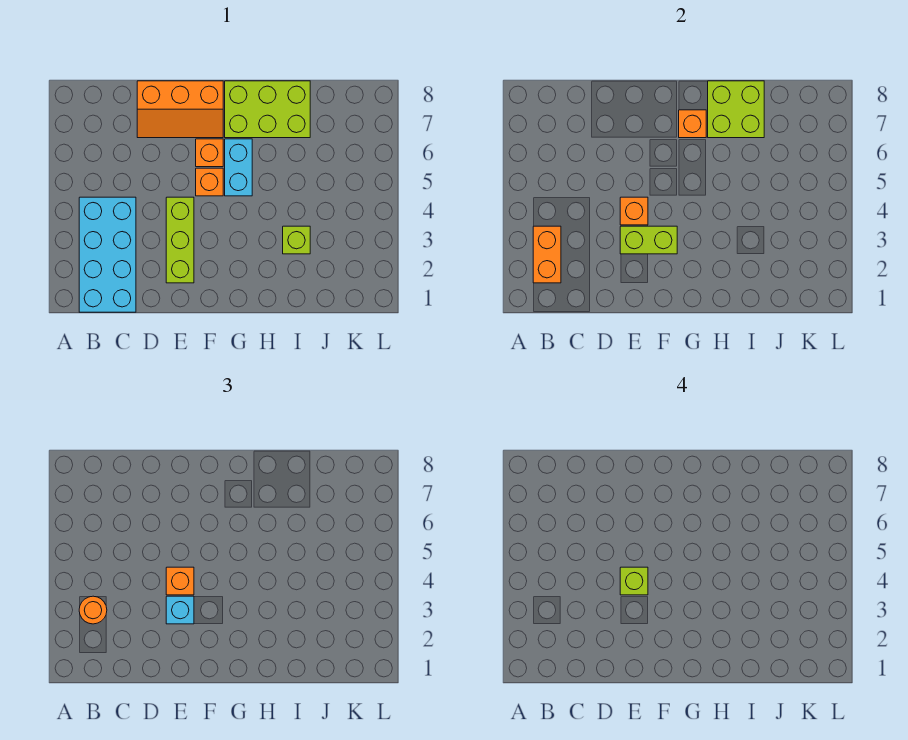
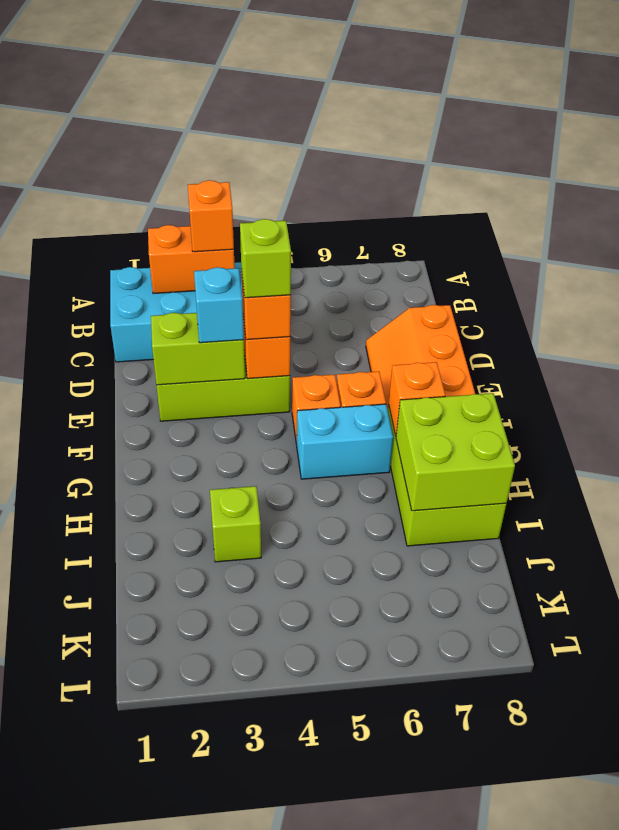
orange round brick B3 level 3 -> orange brick B3 level 3
lime brick E3:F3 level 2 -> lime brick E2:E3 level 2

